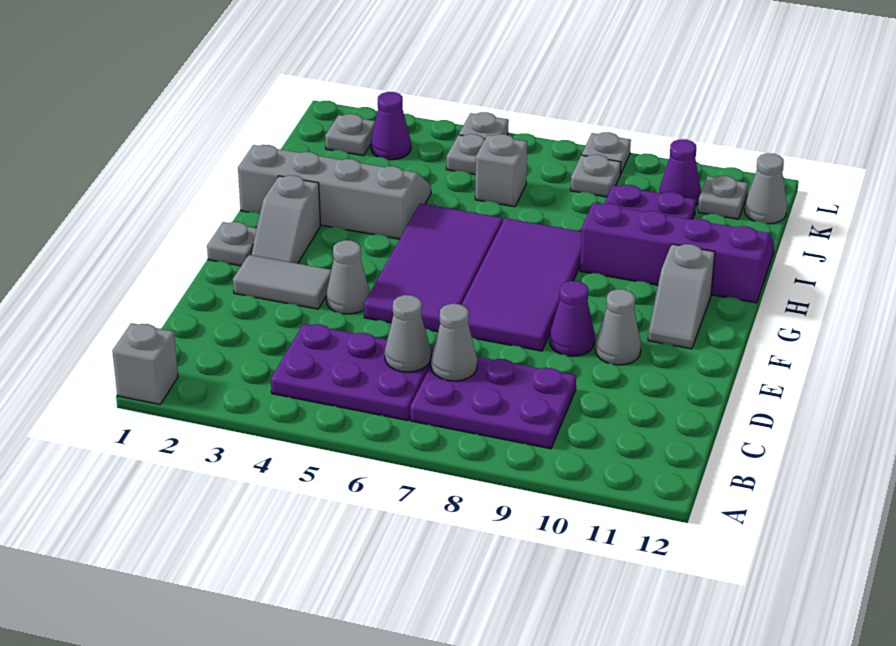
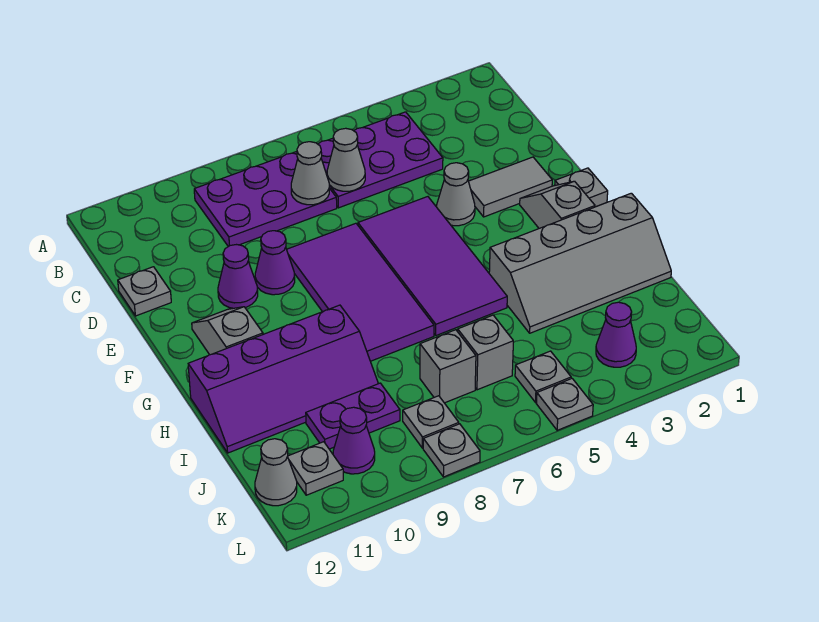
grey brick A1 level 1 -> grey brick J7 level 1
grey cone E10 level 1 -> purple cone E10 level 1
grey plate K2 level 1 -> grey plate D12 level 1

